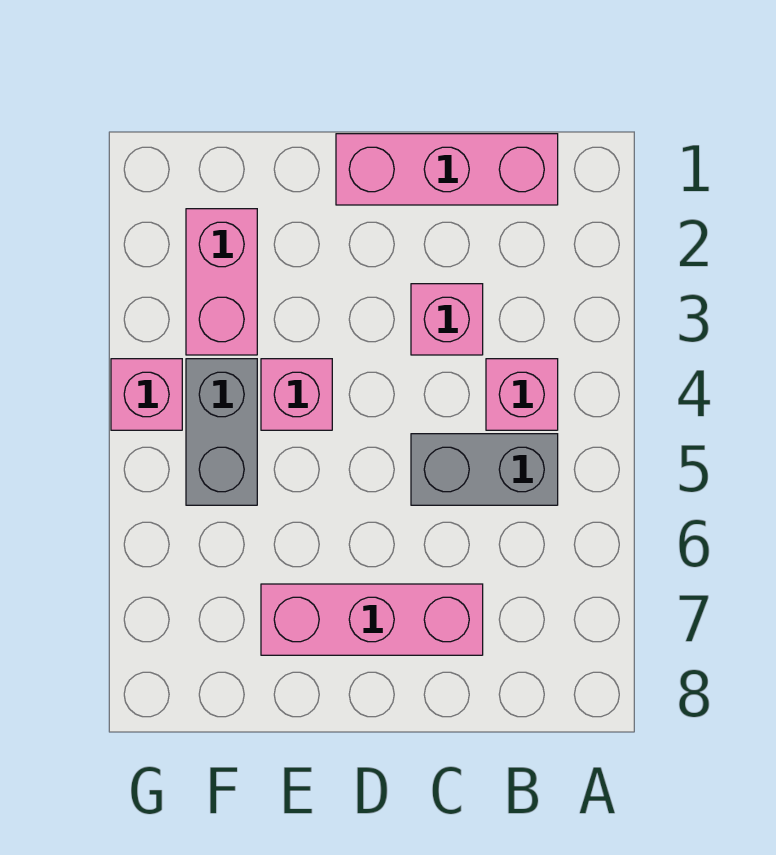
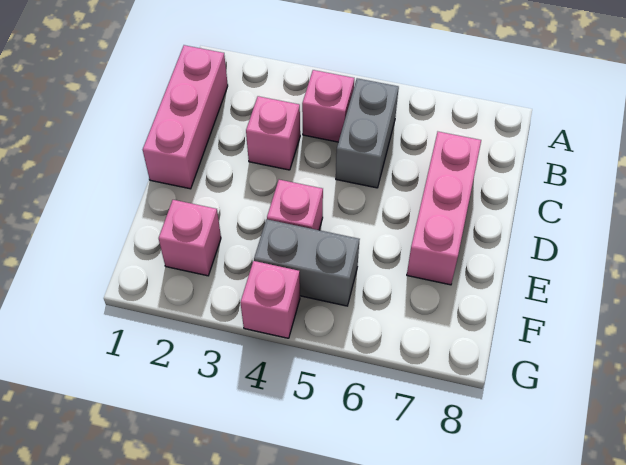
pink brick F2:F3 level 1 -> pink brick F2 level 1

